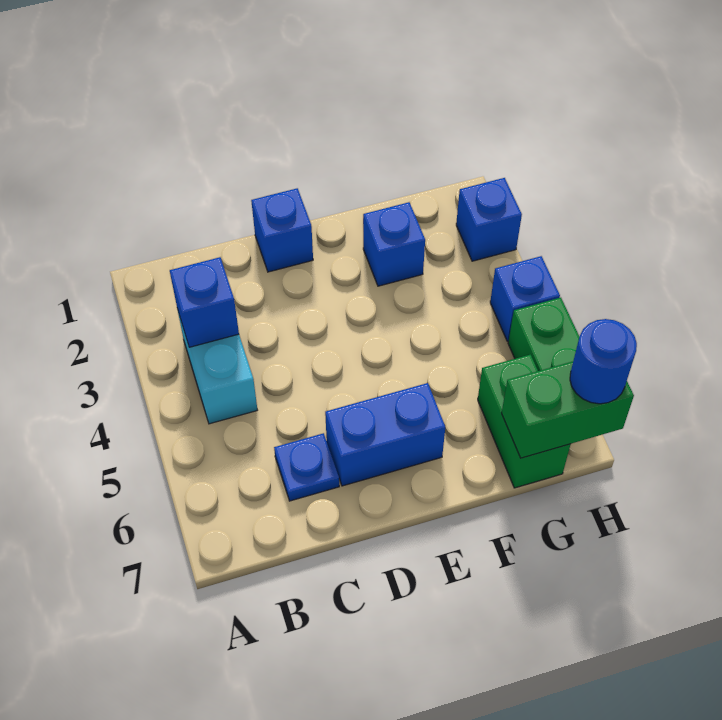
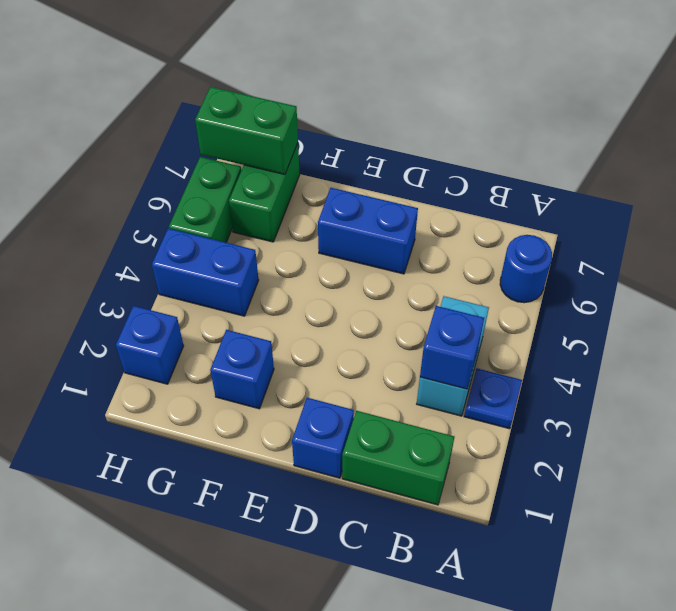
none -> green brick B1:C1 level 1
blue plate C6 level 1 -> blue plate A3 level 1
blue brick H4 level 1 -> blue brick G4:H4 level 1
blue round brick H7 level 3 -> blue round brick A6 level 1

